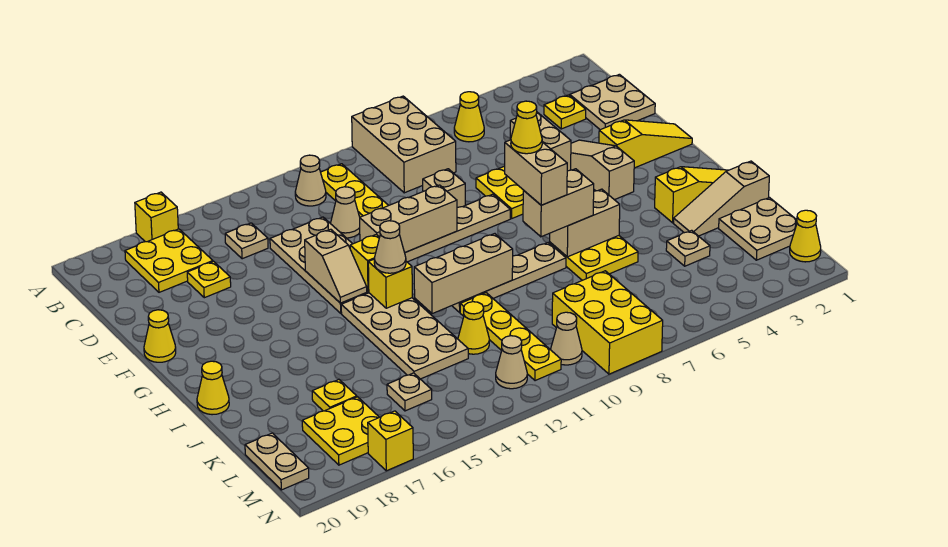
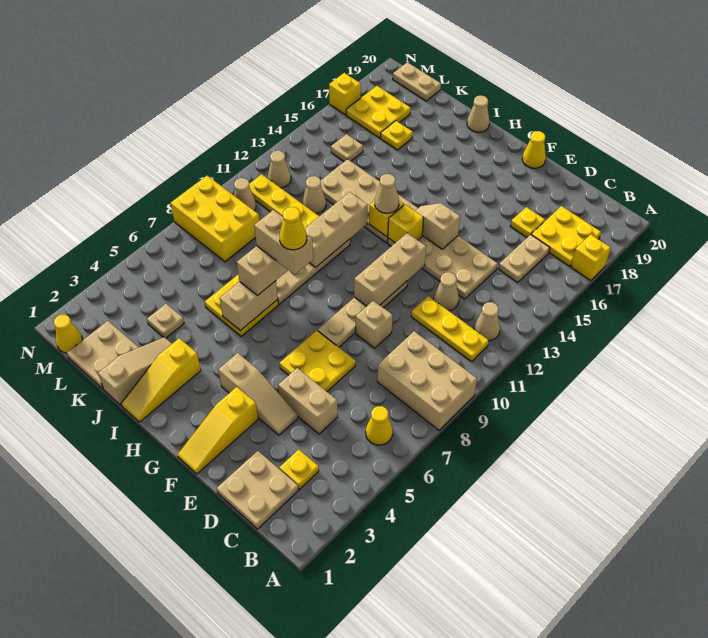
tan plate C15 level 1 -> tan plate C15:C16 level 1
yellow cone I20 level 1 -> tan cone I20 level 1
yellow cone K12 level 1 -> tan cone K12 level 1

